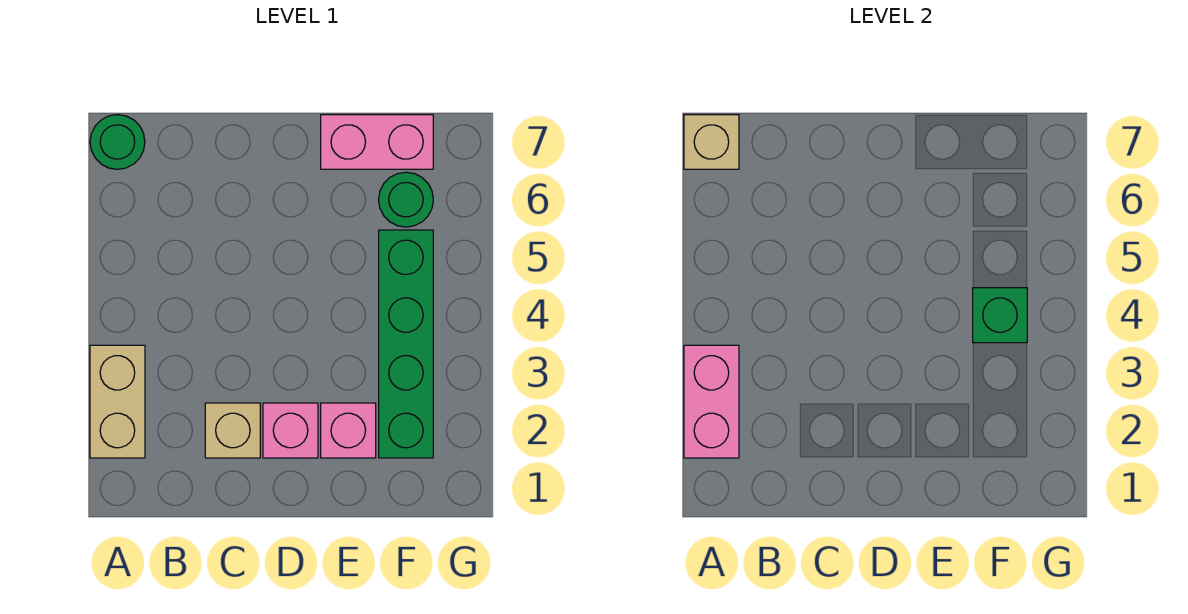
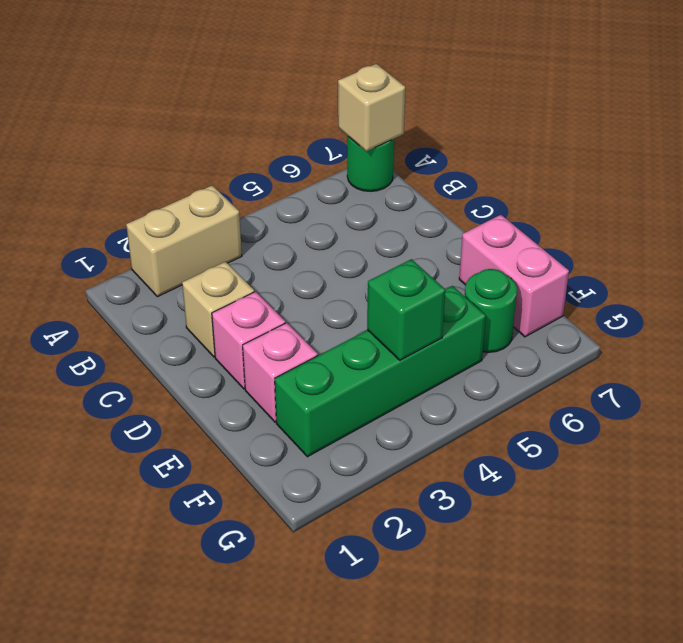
pink brick A2:A3 level 2 -> none

